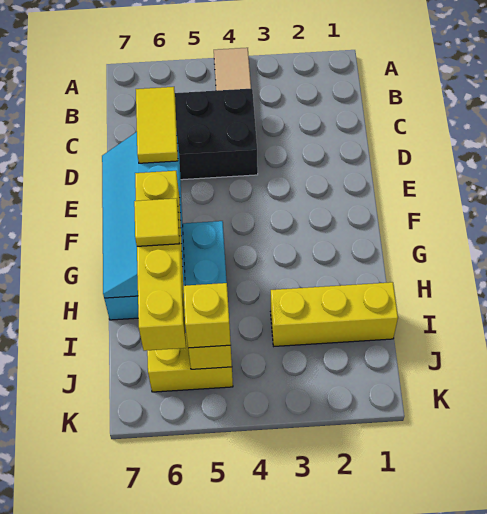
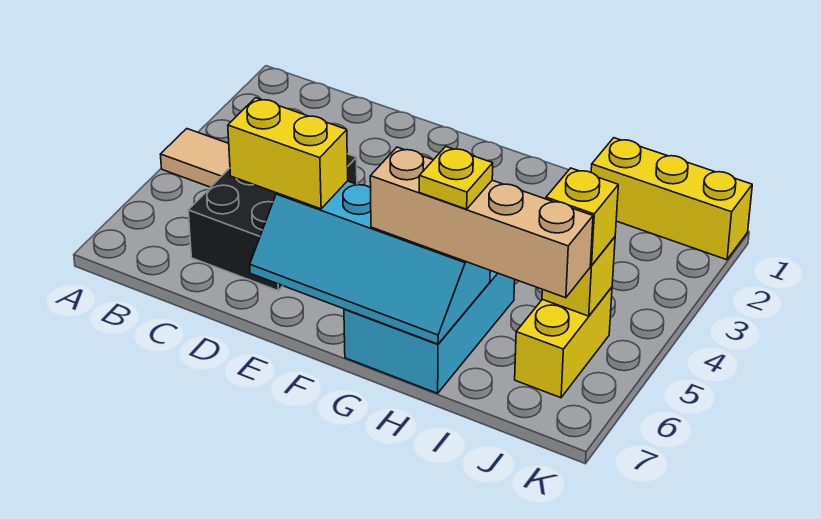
yellow tile D6:E6 level 3 -> yellow brick D6:E6 level 3
yellow brick G6:J6 level 3 -> tan brick G6:J6 level 3
yellow tile H6 level 4 -> yellow plate H6 level 4
yellow brick I1:I3 level 1 -> yellow brick I1:K1 level 1

